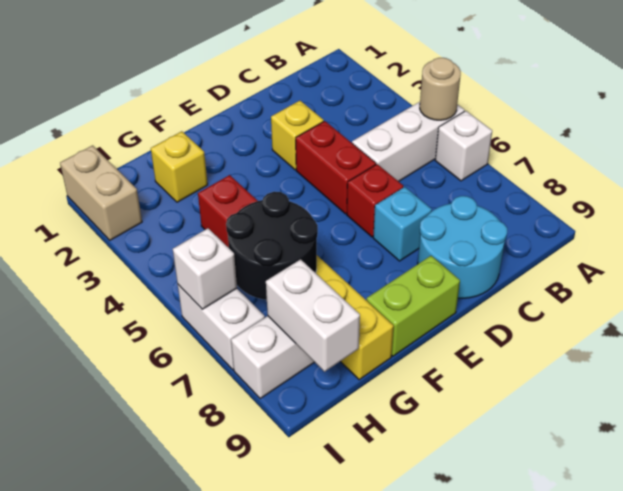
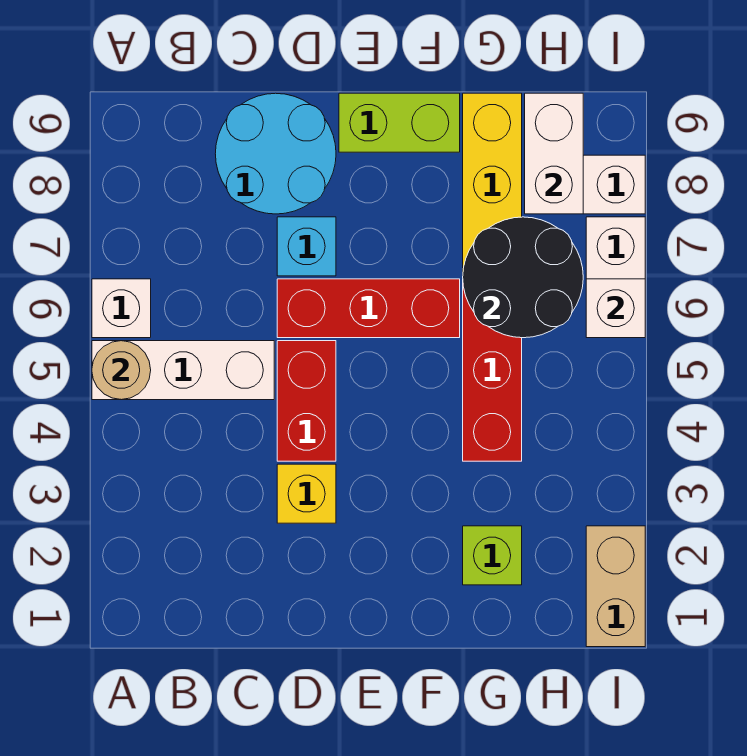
red brick D6 level 1 -> red brick D6:F6 level 1
yellow brick G2 level 1 -> lime brick G2 level 1

